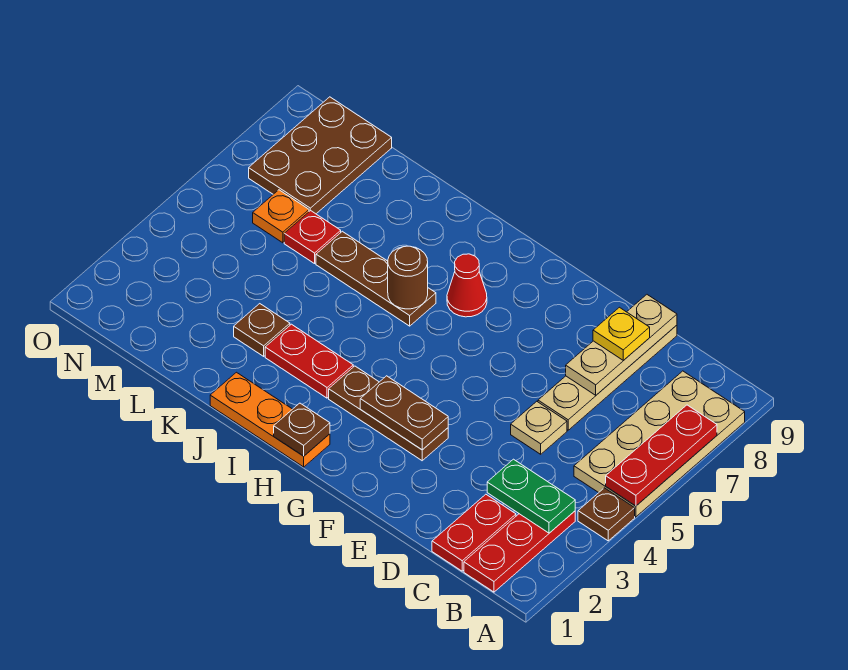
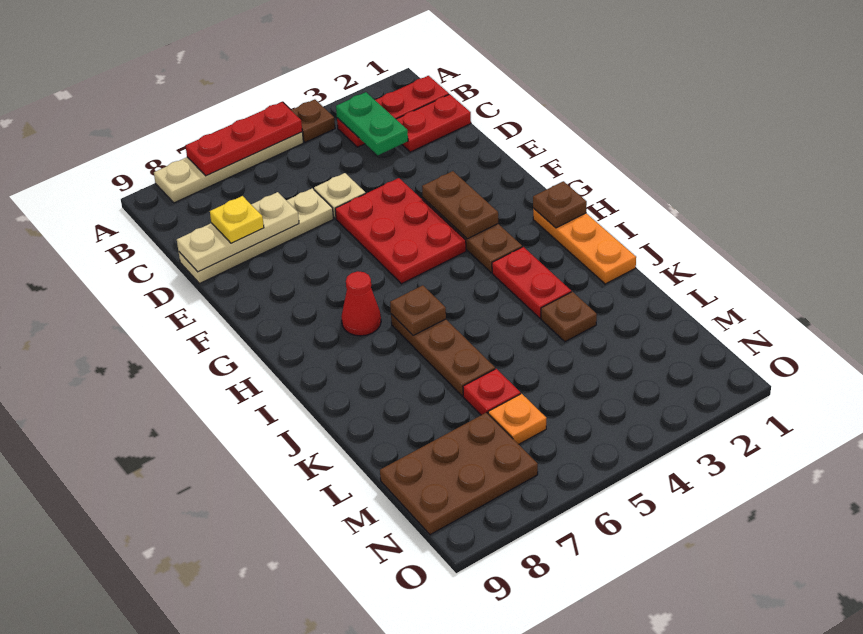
tan plate A5:B8 level 1 -> tan plate A5:A8 level 1
none -> red plate E4:G5 level 1
brown round brick I6 level 2 -> brown plate I6 level 2

